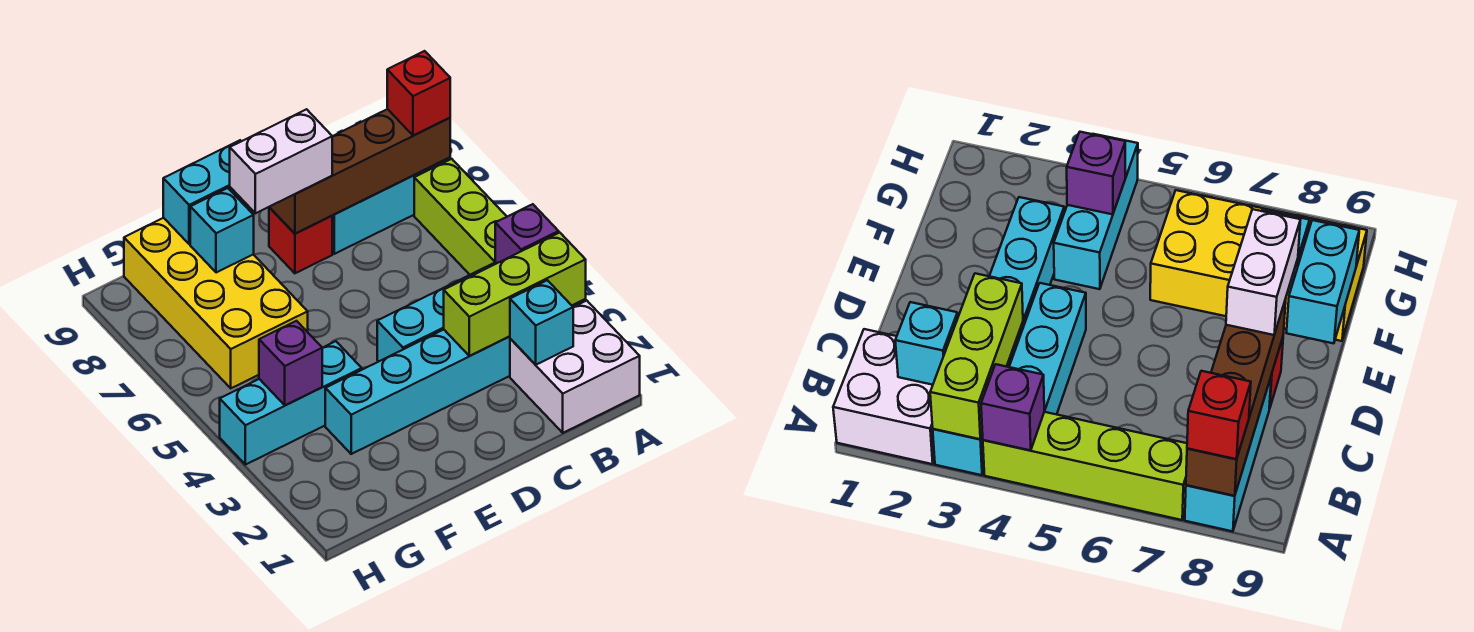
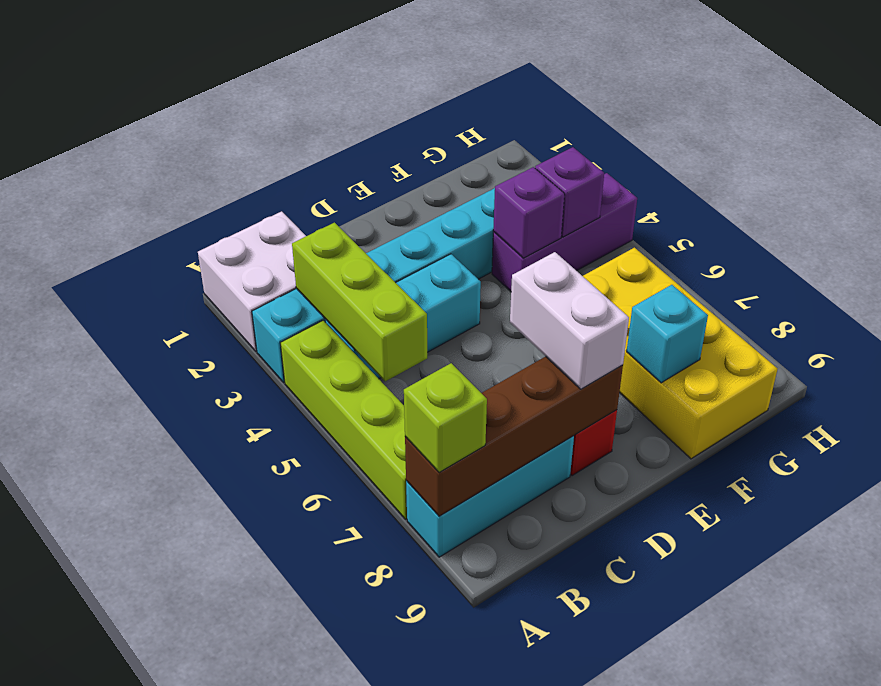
lime brick A3:C3 level 2 -> lime brick B3:B5 level 2
purple brick A4 level 2 -> purple brick F4 level 2
red brick A8 level 3 -> lime brick A8 level 3
cyan brick B2 level 2 -> none
white brick D8:E8 level 3 -> white brick D7:D8 level 3
cyan brick E9:F9 level 2 -> none
cyan brick F4:H4 level 1 -> purple brick F4:H4 level 1

